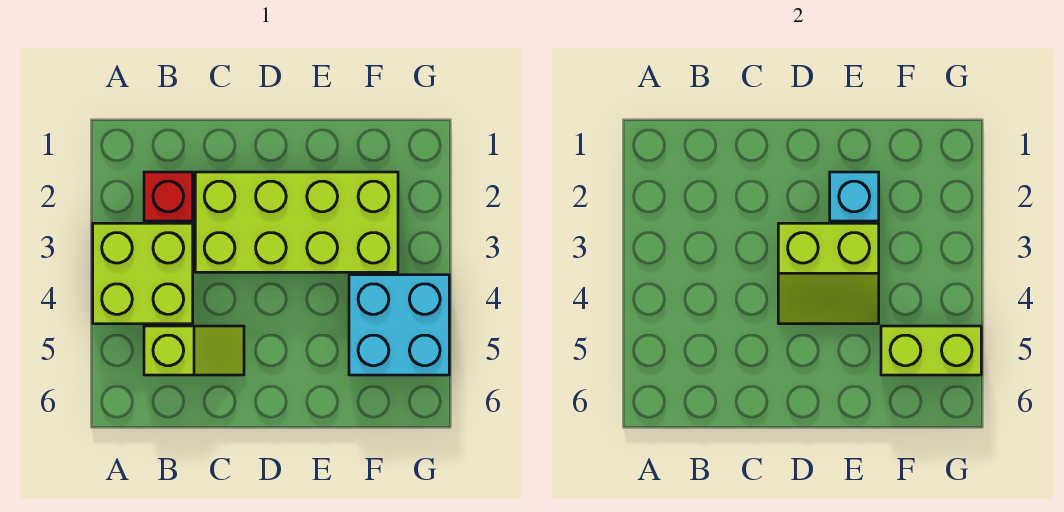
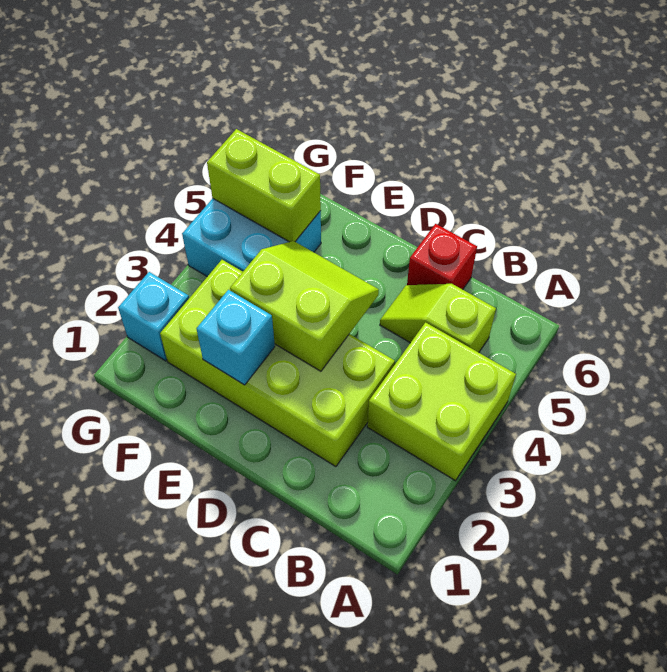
red brick B2 level 1 -> red brick C6 level 1
none -> cyan brick G2 level 1

